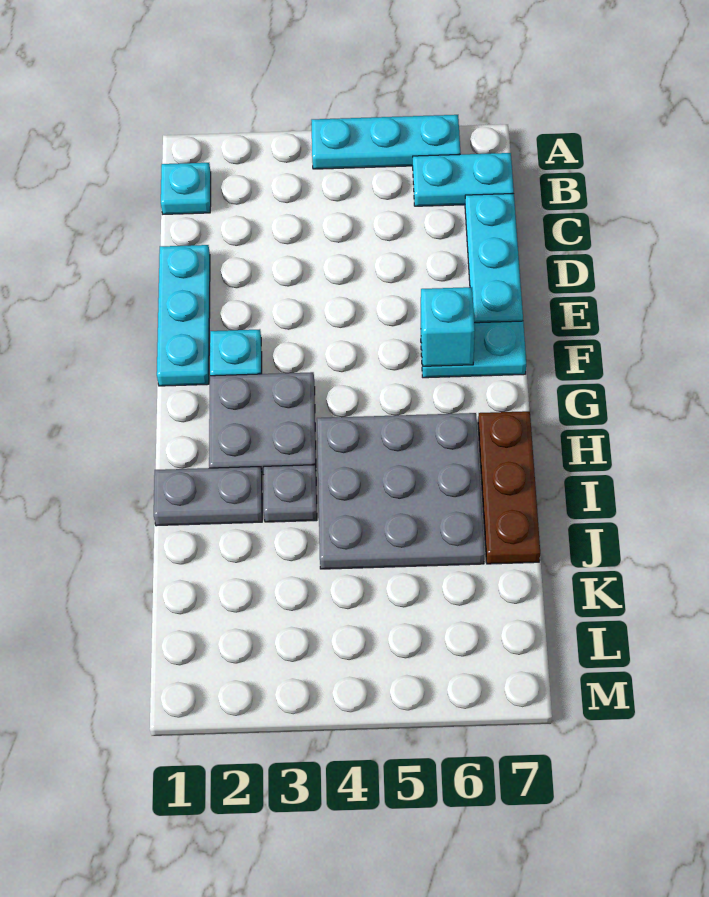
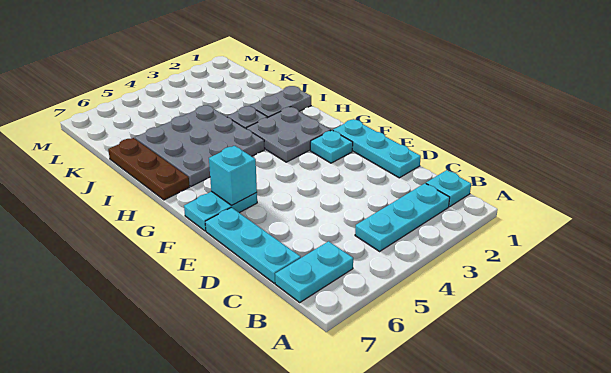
cyan plate A4:A6 level 1 -> cyan plate B2:B4 level 1

